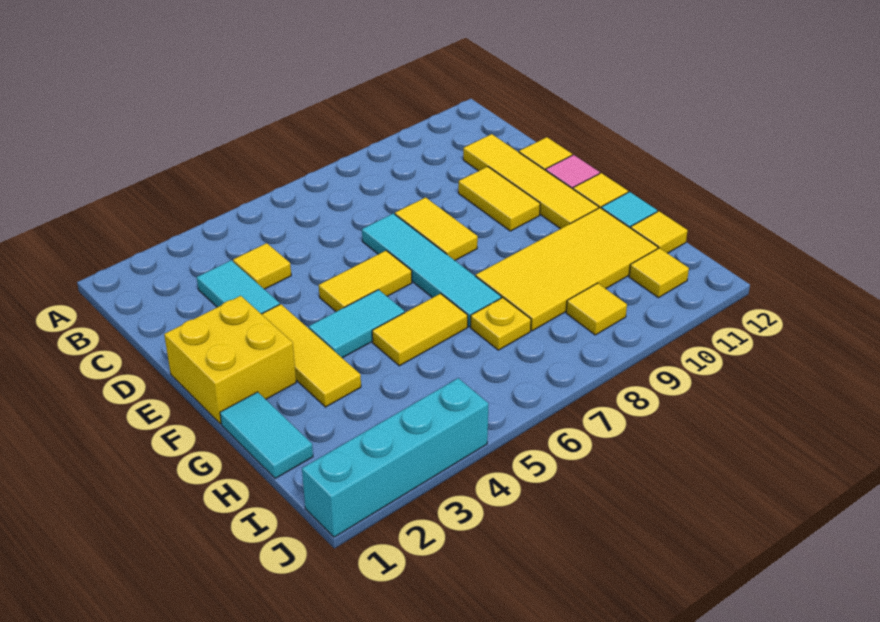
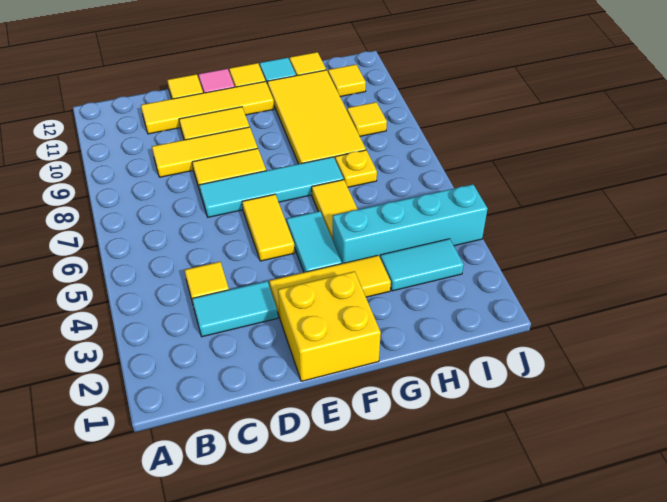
none -> yellow tile C9:E9 level 1
cyan tile G1:H1 level 1 -> cyan tile H3:I3 level 1
cyan brick J1:J4 level 1 -> cyan brick G4:J4 level 1

